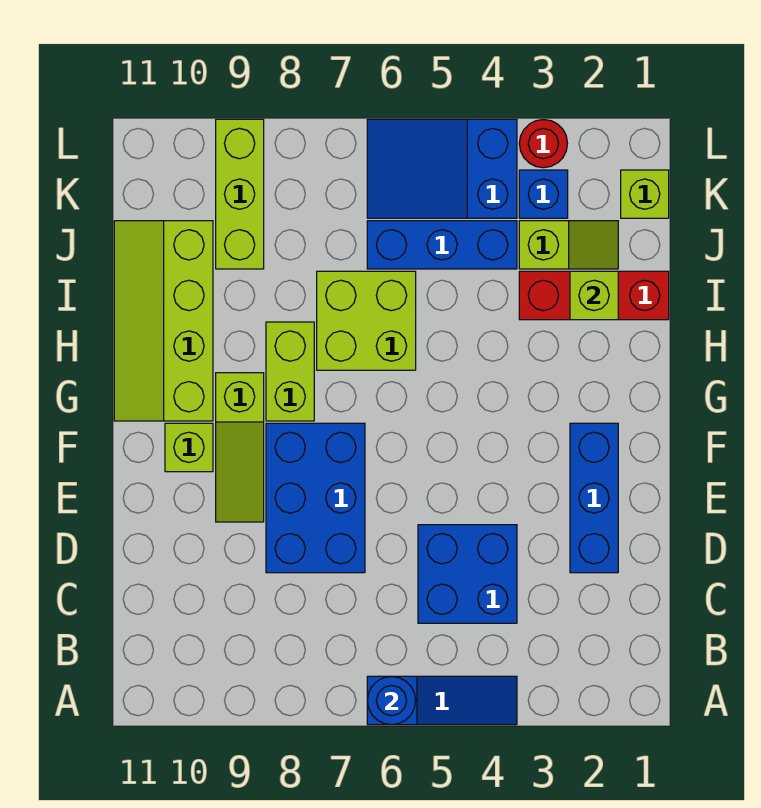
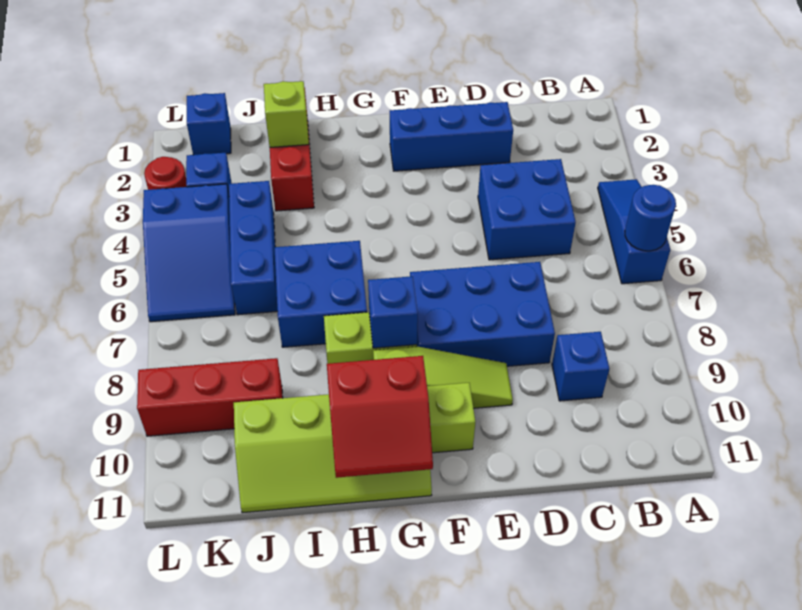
none -> blue brick C9 level 1
none -> blue brick G8 level 2
none -> red slope G10:H11 level 2 top 10
lime brick H6:I7 level 1 -> blue brick H6:I7 level 1
lime slope J2:J3 level 1 top 3 -> none
lime brick J9:L9 level 1 -> red brick J9:L9 level 1
lime brick K1 level 1 -> blue brick K1 level 1

